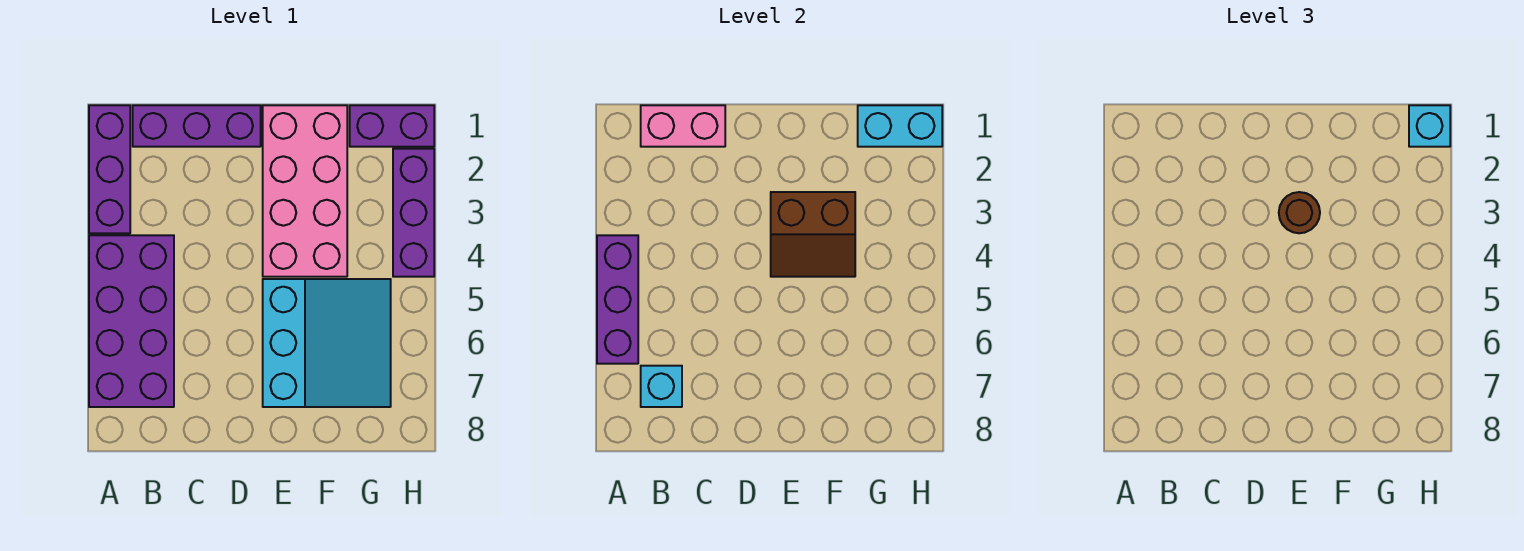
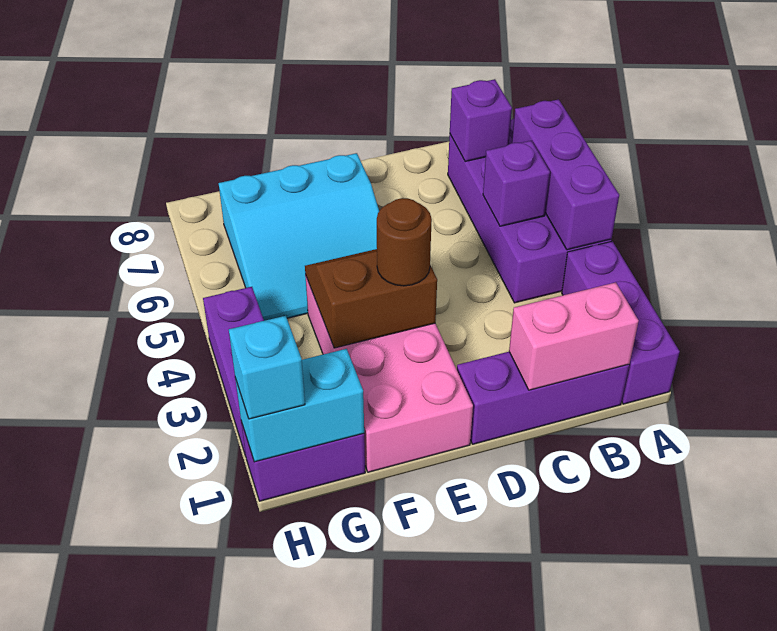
none -> purple brick B5 level 2
cyan brick B7 level 2 -> purple brick B7 level 2
cyan slope E5:G7 level 1 top E -> cyan slope E5:G7 level 1 top 7

